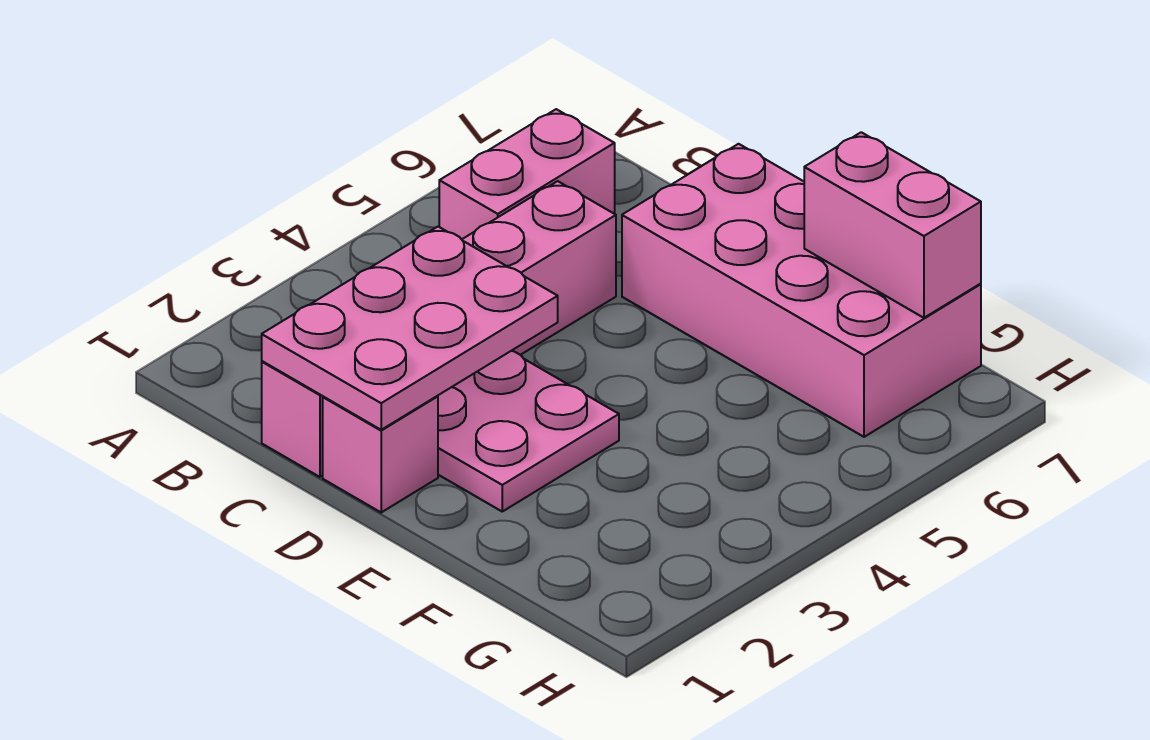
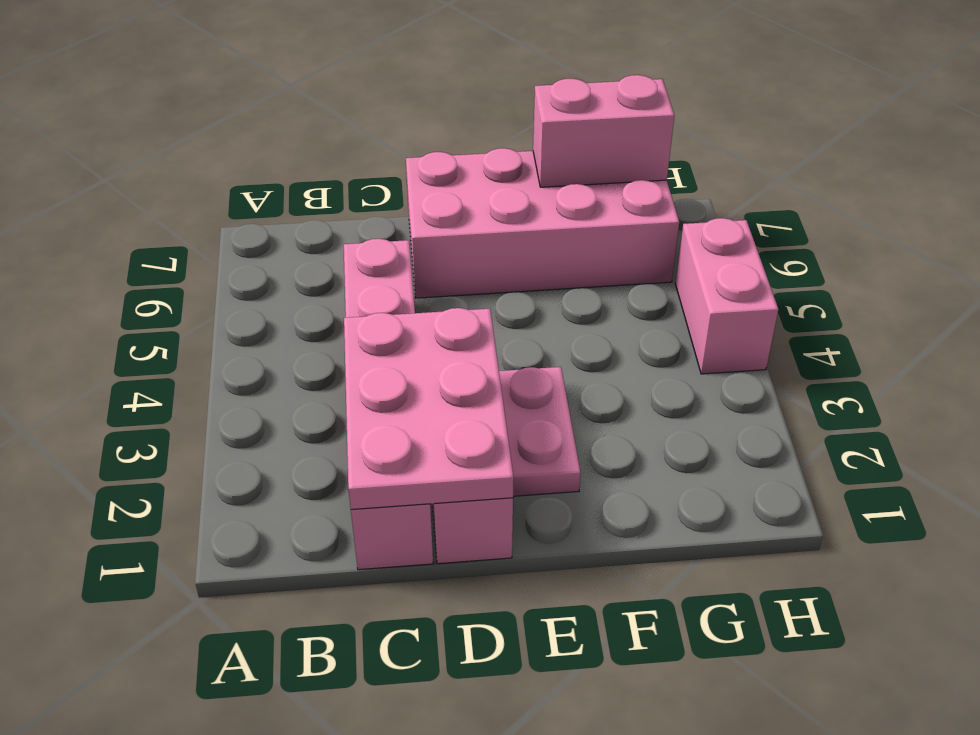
pink brick B5:B6 level 1 -> pink brick H4:H5 level 1

